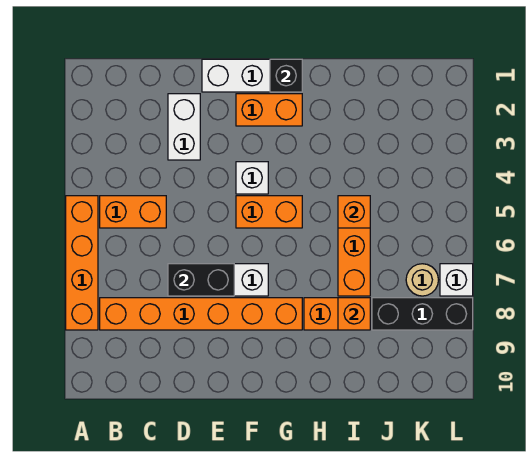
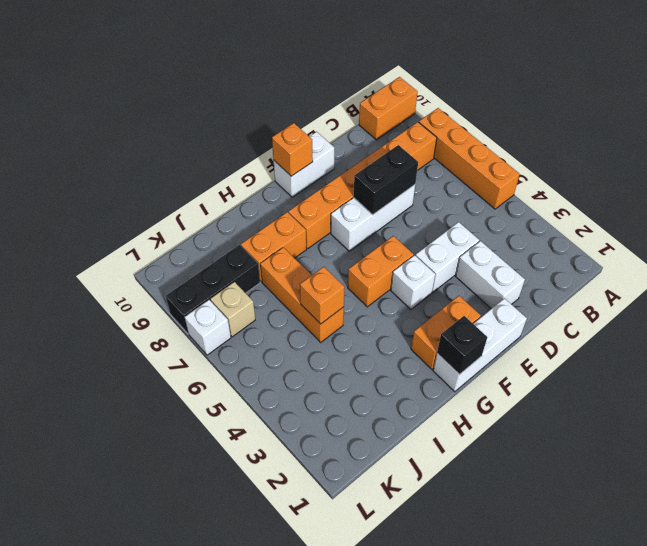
orange brick B5:C5 level 1 -> orange brick A10:B10 level 1
none -> white brick D4:E4 level 1
none -> white brick E10:F10 level 1
orange brick I8 level 2 -> orange brick F10 level 2
tan round brick K7 level 1 -> tan brick K7 level 1

